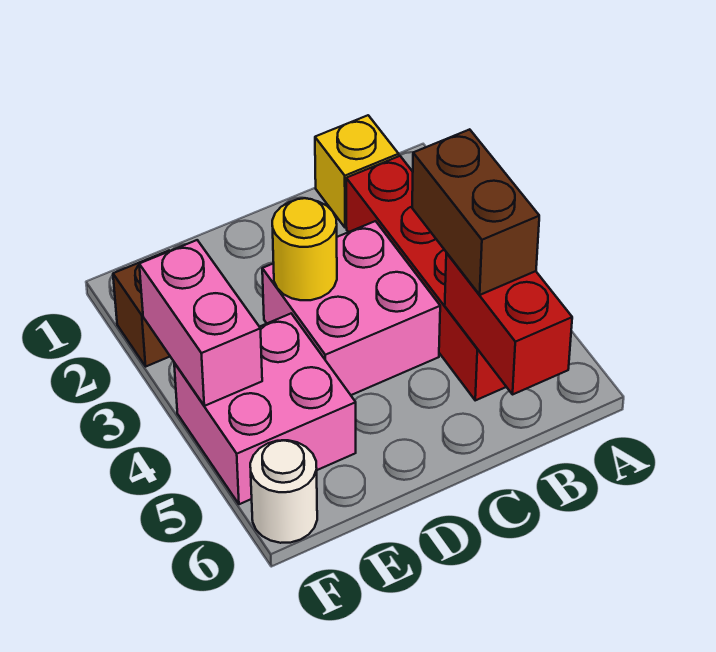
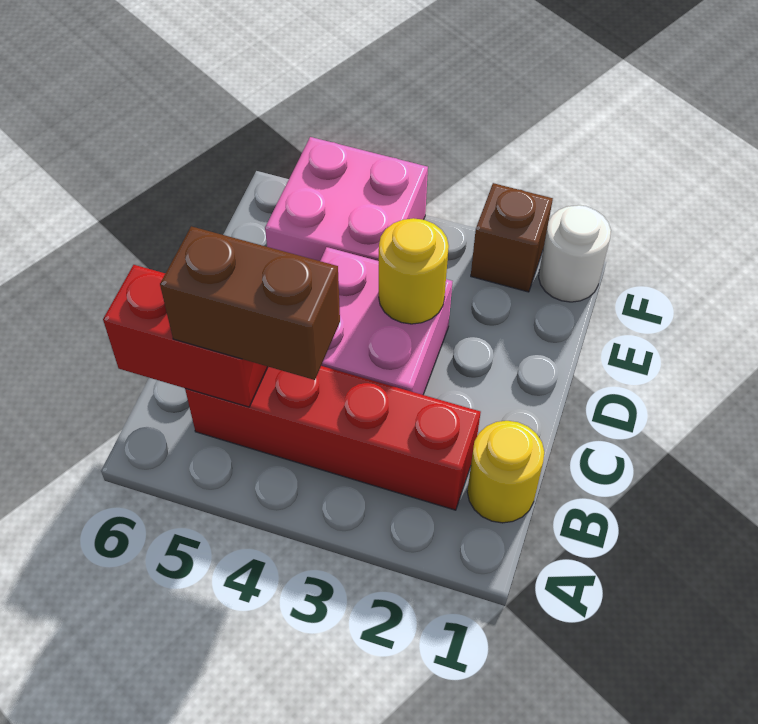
yellow brick B1 level 1 -> yellow round brick B1 level 1
pink brick F3:F4 level 2 -> none
white round brick F6 level 1 -> white round brick F1 level 1

